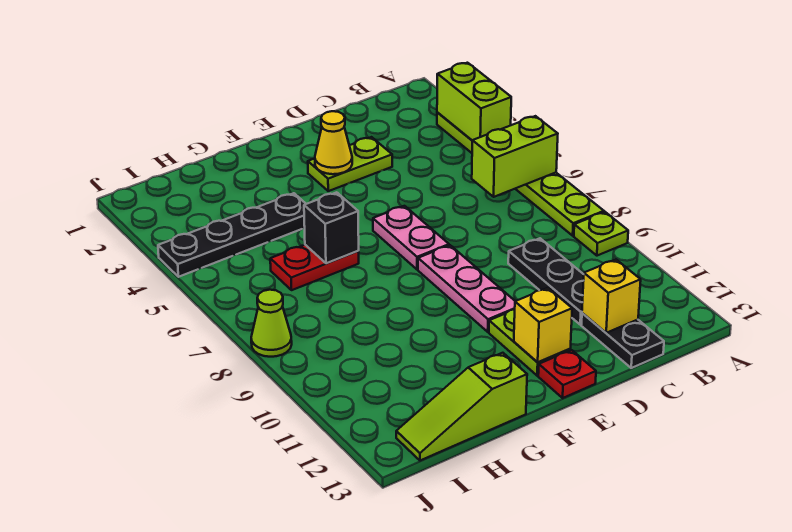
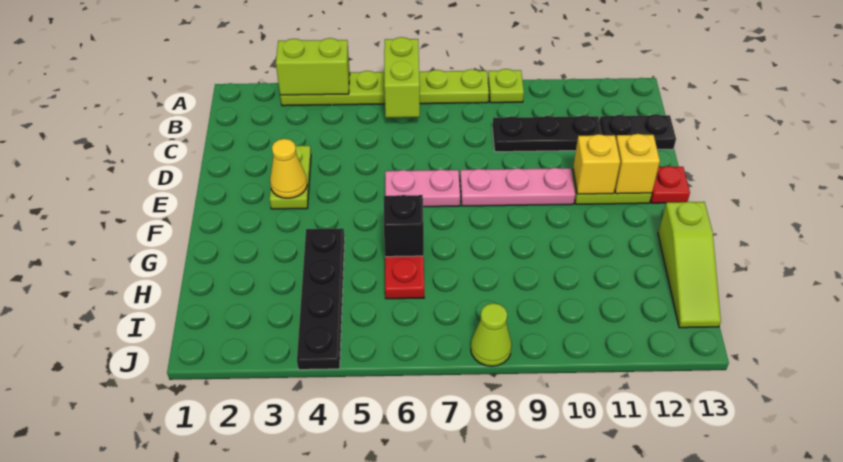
yellow brick C12 level 2 -> yellow brick E11 level 2

